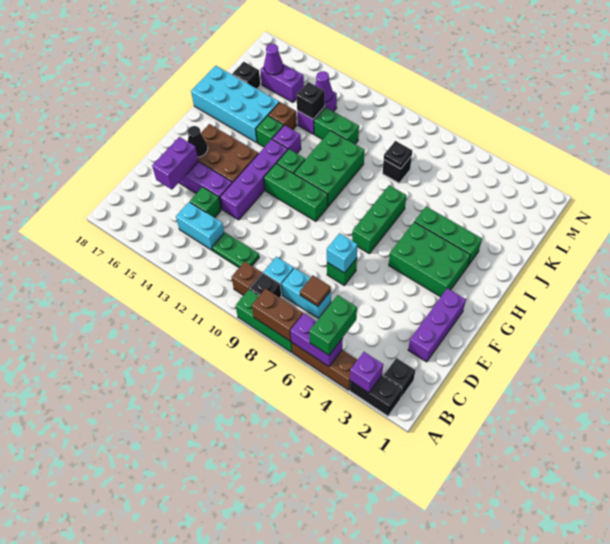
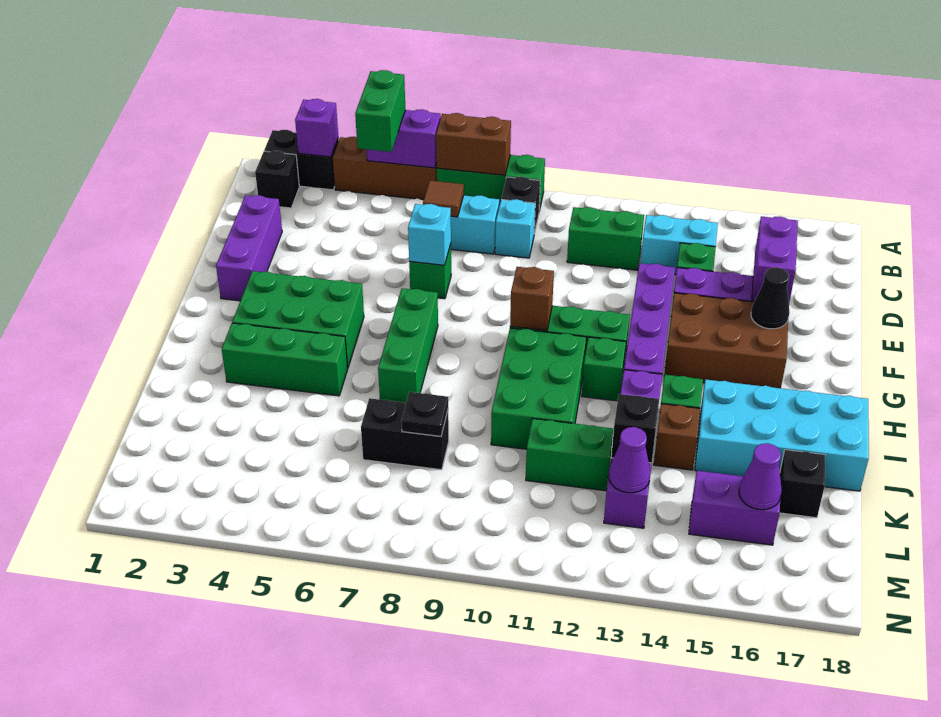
brown brick B10 level 1 -> brown brick G10 level 2
green plate C11:C12 level 1 -> green brick C11:C12 level 1
black brick K8 level 1 -> black brick K7:K8 level 1

